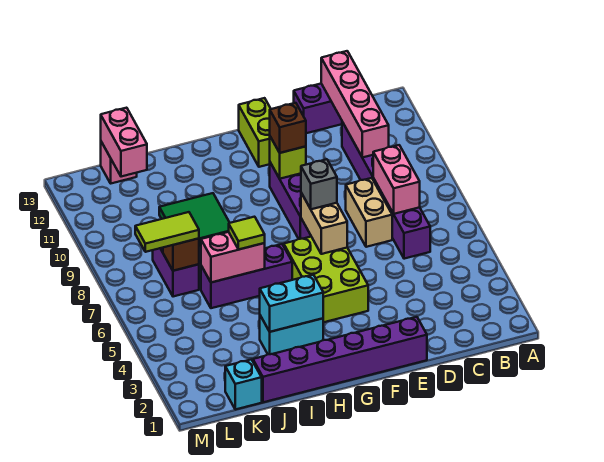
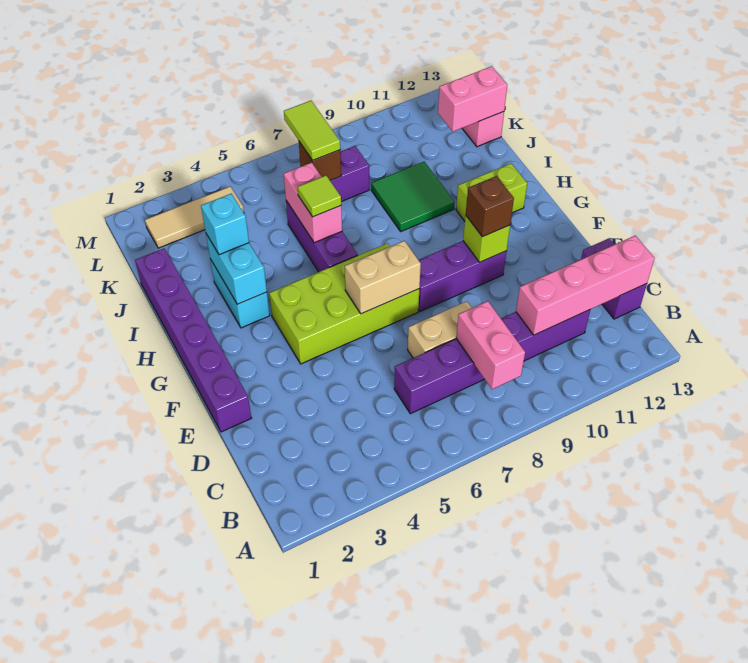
pink brick C7:C8 level 2 -> pink brick B8:C8 level 2
lime brick F4:G6 level 1 -> lime brick F4:G7 level 1
grey brick F7 level 3 -> none
lime brick F12:F13 level 1 -> lime brick H11:H12 level 1
cyan brick K1 level 1 -> cyan brick I3 level 3
none -> tan tile L2:L4 level 1

